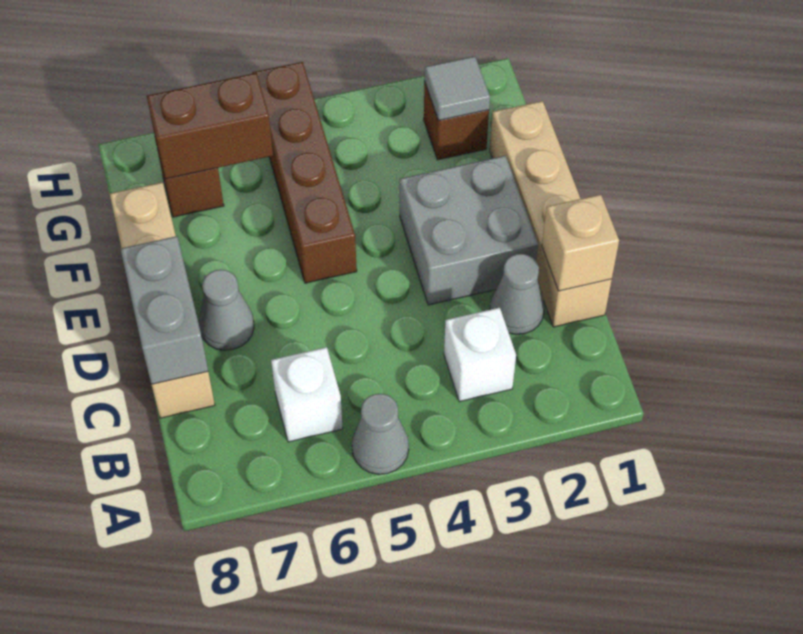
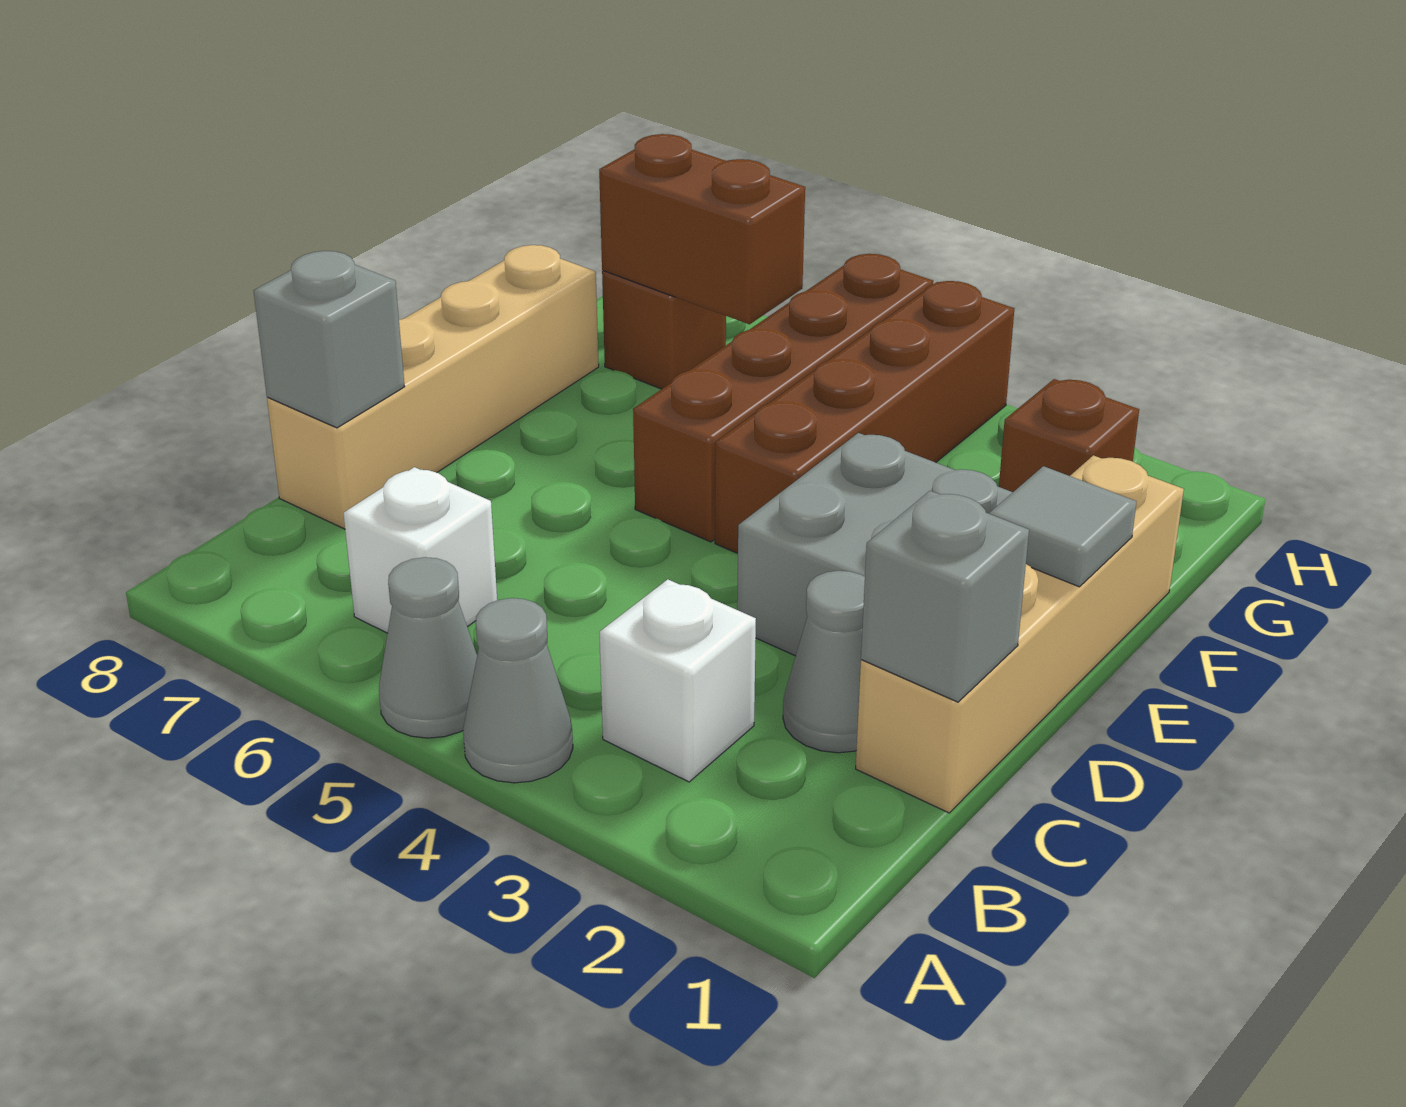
tan brick C1 level 2 -> grey brick C1 level 2
grey brick C8:D8 level 2 -> grey brick C8 level 2
grey cone D7 level 1 -> grey cone A4 level 1
none -> brown brick E4:H4 level 1
grey tile G2 level 2 -> grey tile E1 level 2

